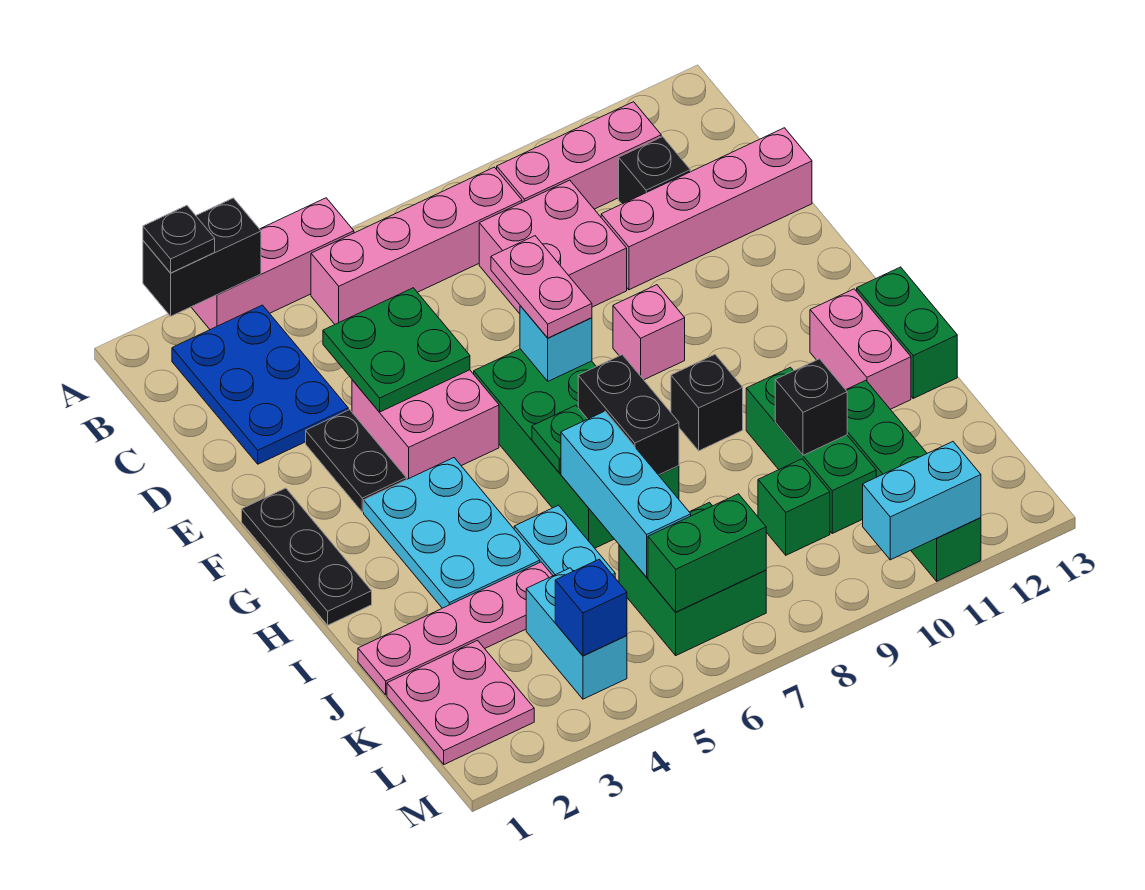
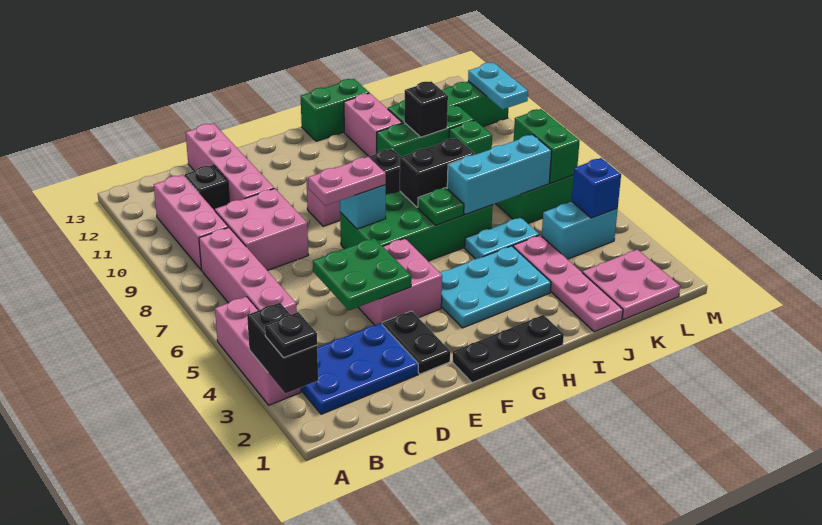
black plate E3:F3 level 1 -> black plate E2:E3 level 1
pink brick H12:I12 level 1 -> pink brick I11:I12 level 1
cyan brick M10:M11 level 2 -> cyan plate M10:M11 level 2

